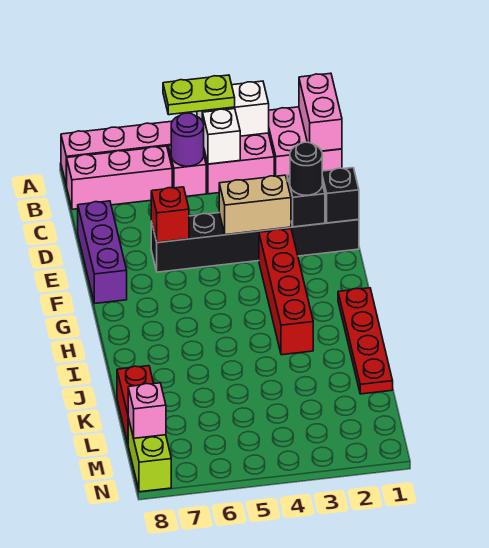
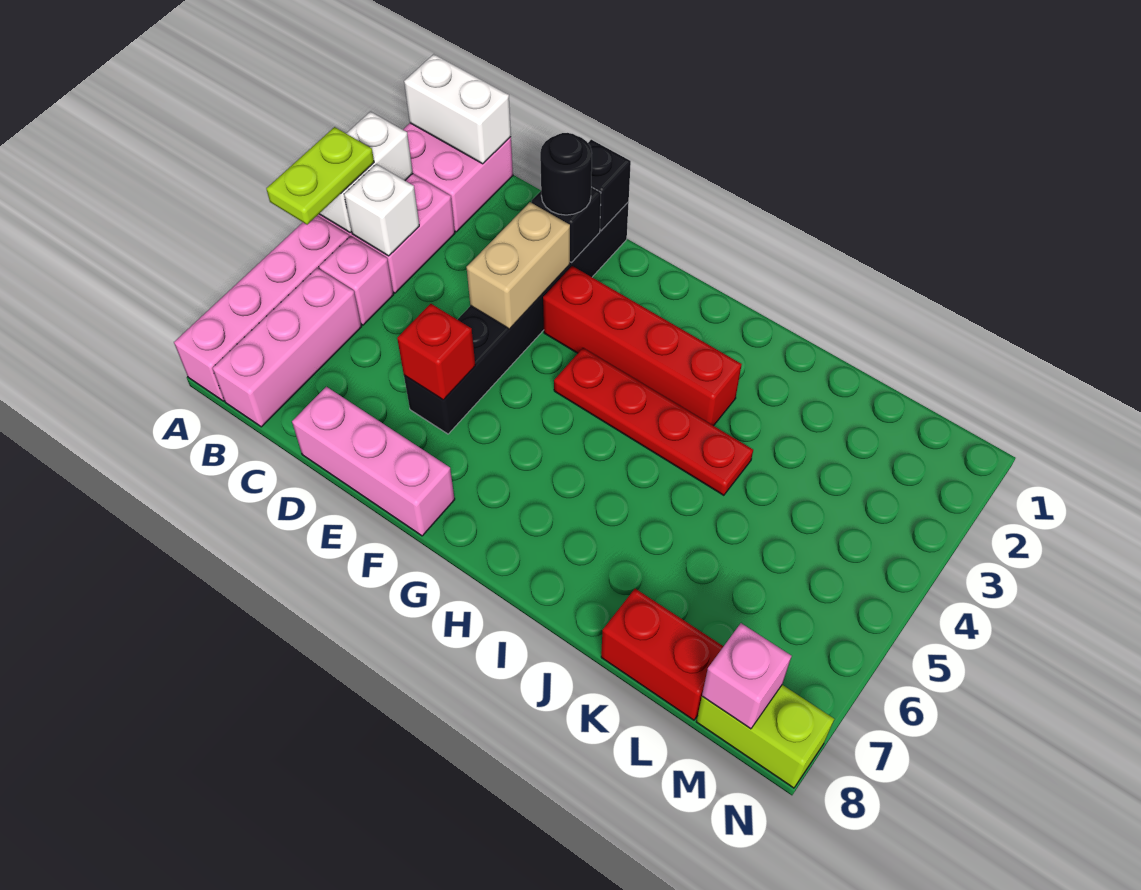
pink brick A1:B1 level 2 -> white brick A1:B1 level 2
purple round brick B5 level 2 -> none
purple brick D8:F8 level 1 -> pink brick D8:F8 level 1
red plate H1:K1 level 1 -> red plate G4:J4 level 1

